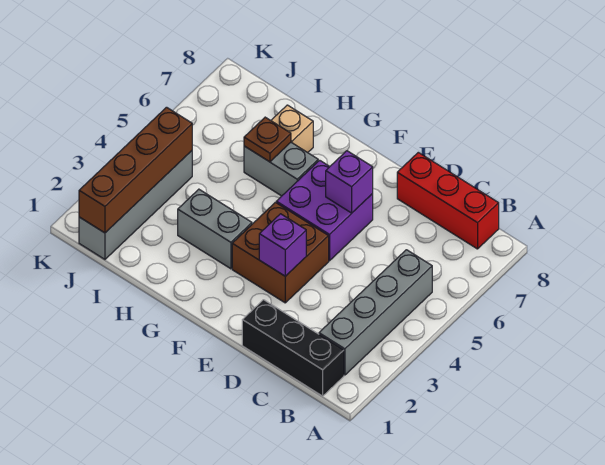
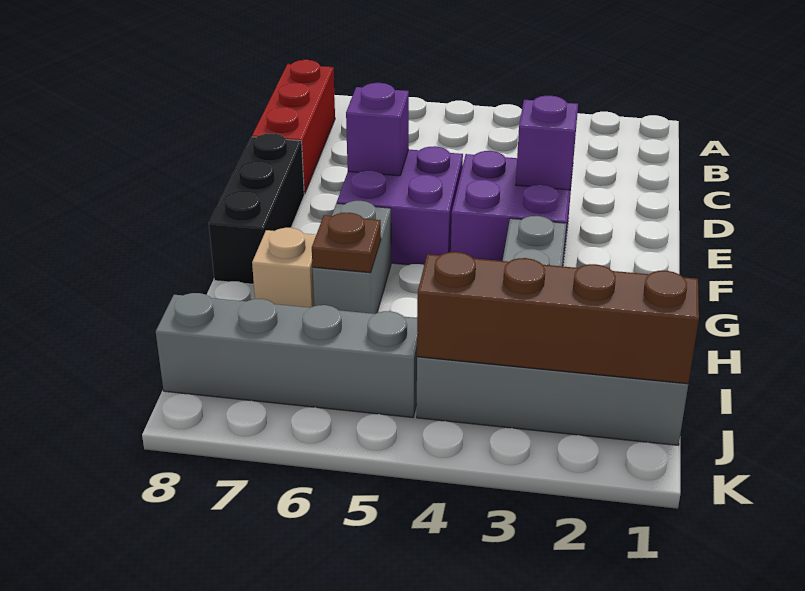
black brick B1:D1 level 1 -> black brick E8:G8 level 1
grey brick B2:B5 level 1 -> grey brick J5:J8 level 1
brown brick E3:F4 level 1 -> purple brick E3:F4 level 1

